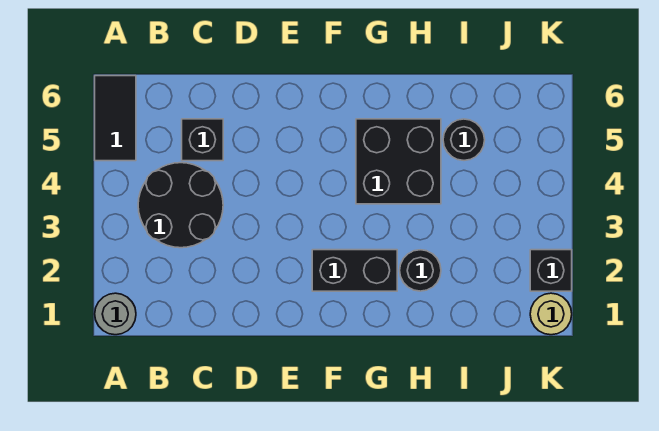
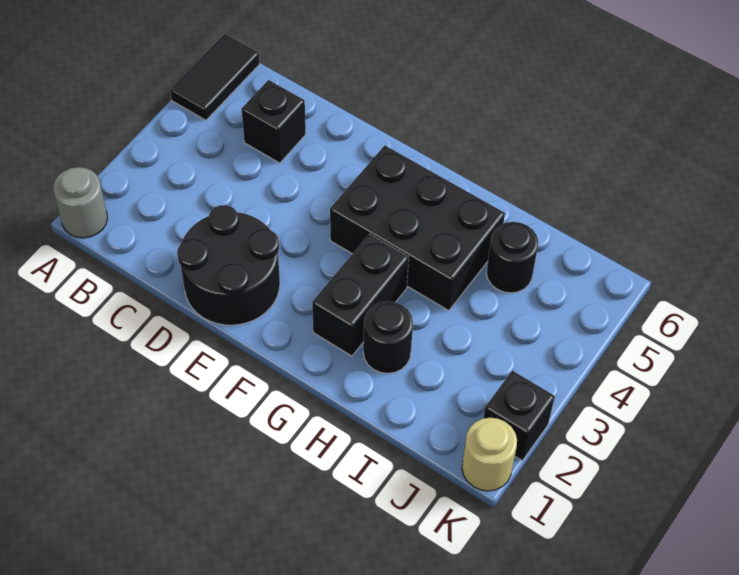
black round brick B3:C4 level 1 -> black round brick D1:E2 level 1
black brick F2:G2 level 1 -> black brick G2:G3 level 1
black brick G4:H5 level 1 -> black brick F4:H5 level 1

